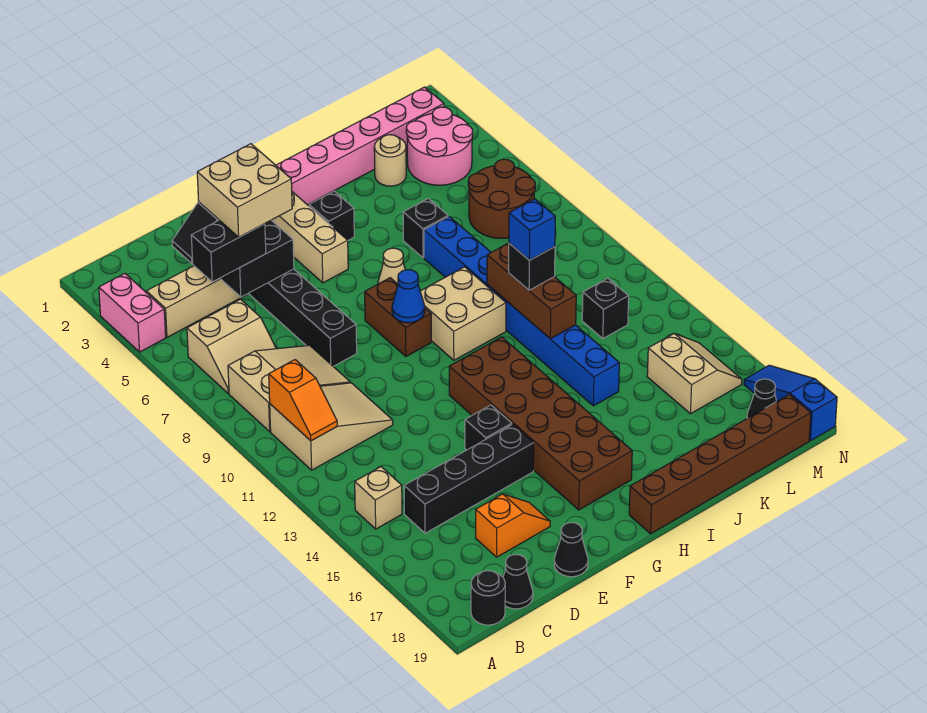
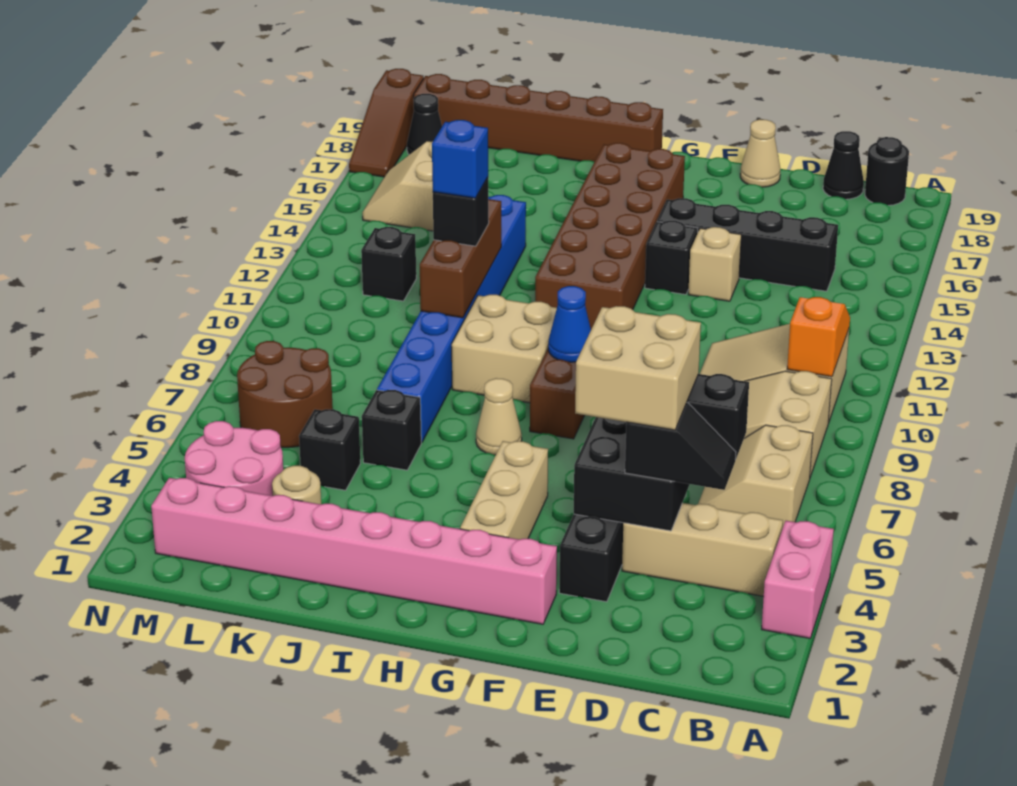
tan slope B6:C7 level 1 top 6 -> tan slope B6:C7 level 1 top B
tan brick B14 level 1 -> tan brick E14 level 1
orange slope D17:E17 level 1 top D -> none
black cone E19 level 1 -> tan cone E19 level 1
black brick H4 level 1 -> black brick K5 level 1
blue slope N17:N19 level 1 top 19 -> brown slope N17:N19 level 1 top 19

